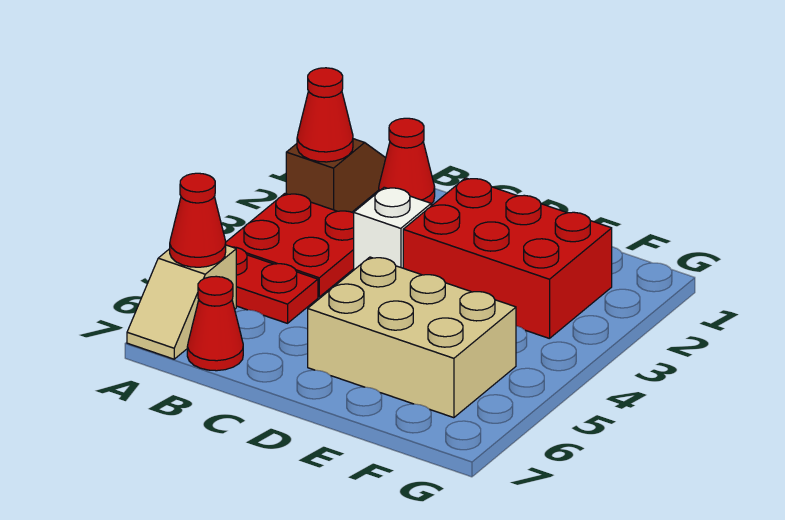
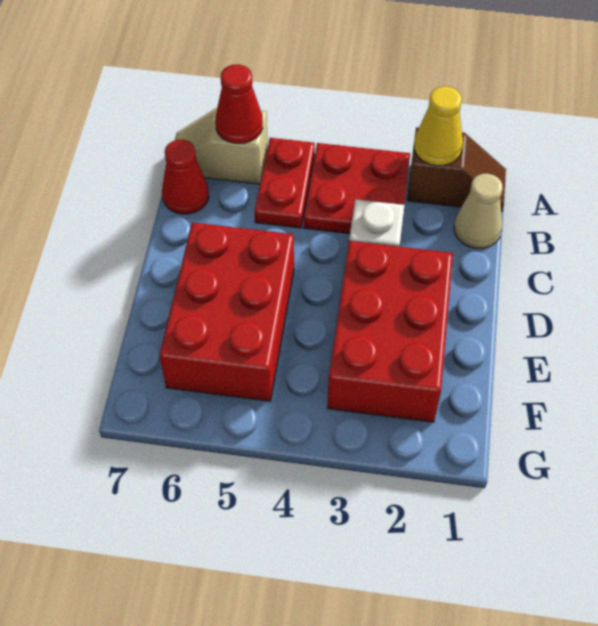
red cone A2 level 2 -> yellow cone A2 level 2
red cone B1 level 1 -> tan cone B1 level 1
tan brick D5:F6 level 1 -> red brick D5:F6 level 1

